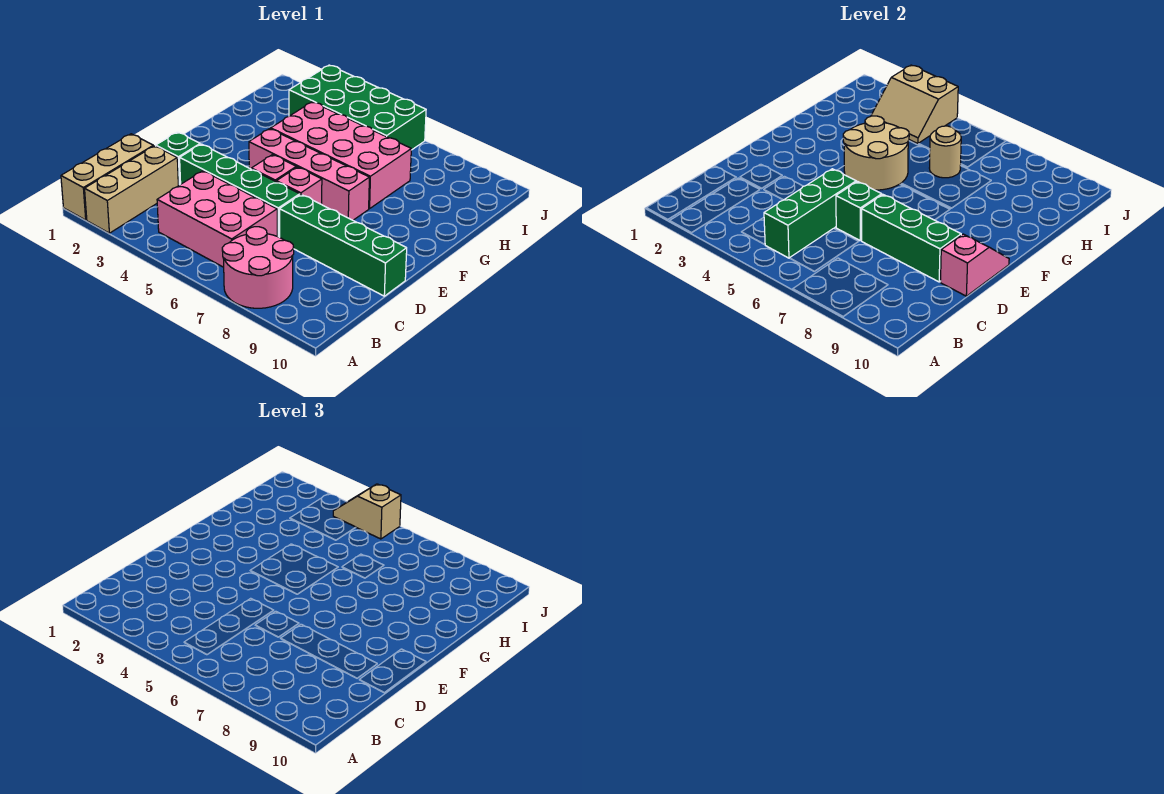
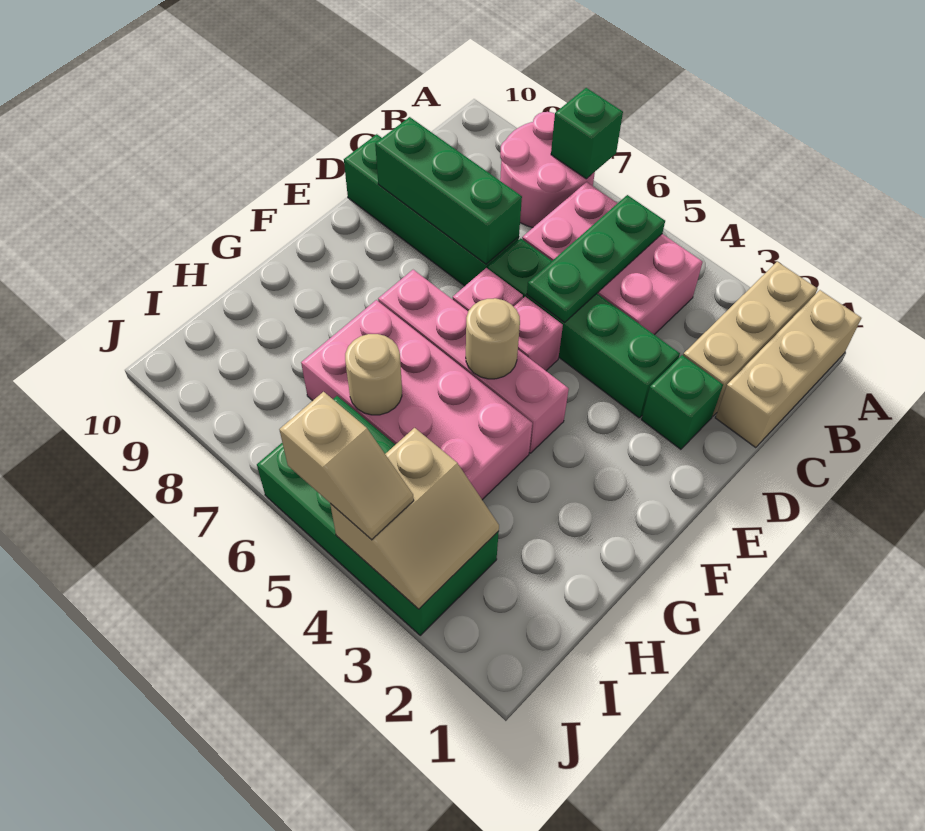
green brick B5:D5 level 2 -> green plate B5:D5 level 2
green brick D6 level 2 -> green brick A7 level 2
pink slope D10:E10 level 2 top D -> none
tan round brick F4:G5 level 2 -> tan round brick F5 level 2
tan slope I3:J4 level 2 top J -> tan slope I3:J4 level 2 top 4

